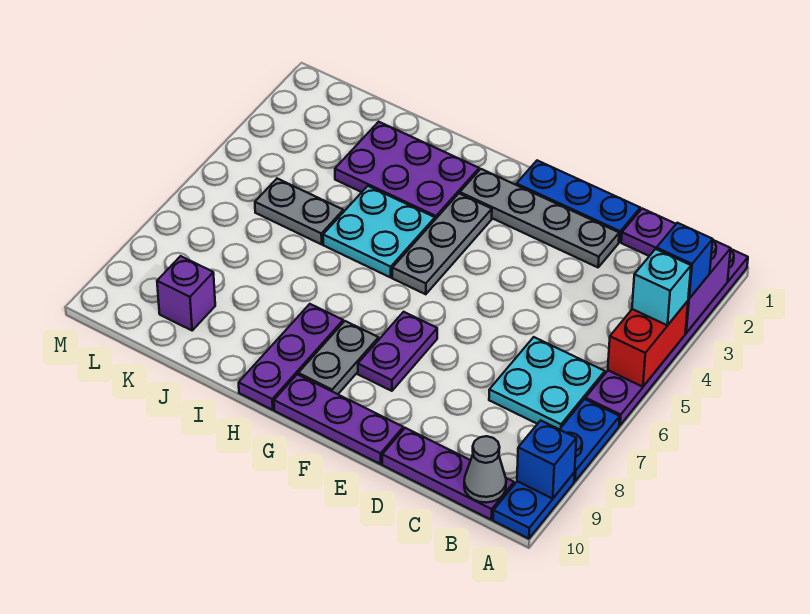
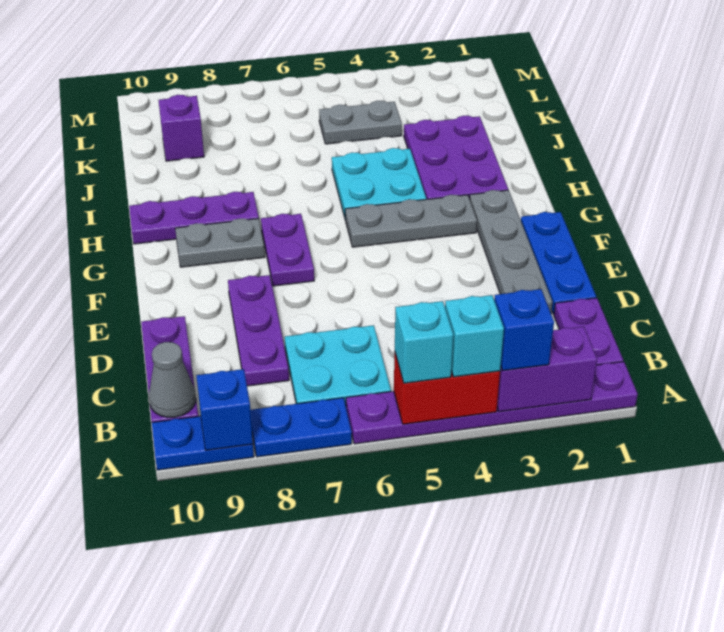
none -> cyan brick A5 level 3
purple plate E10:G10 level 1 -> purple plate C8:E8 level 1
purple plate F7:F8 level 1 -> purple plate F7:G7 level 1
grey plate J5:K5 level 1 -> grey plate K4:K5 level 1

